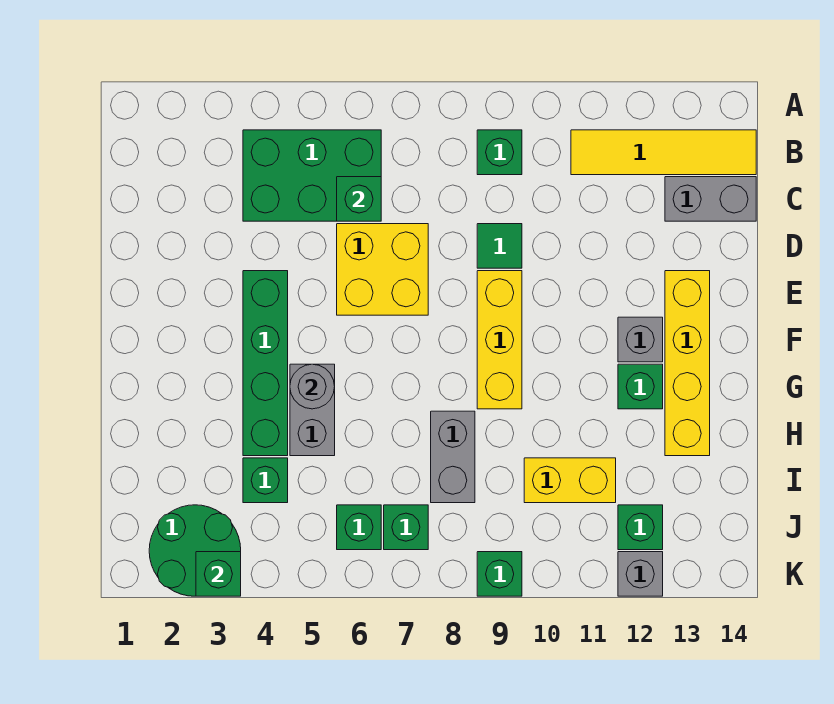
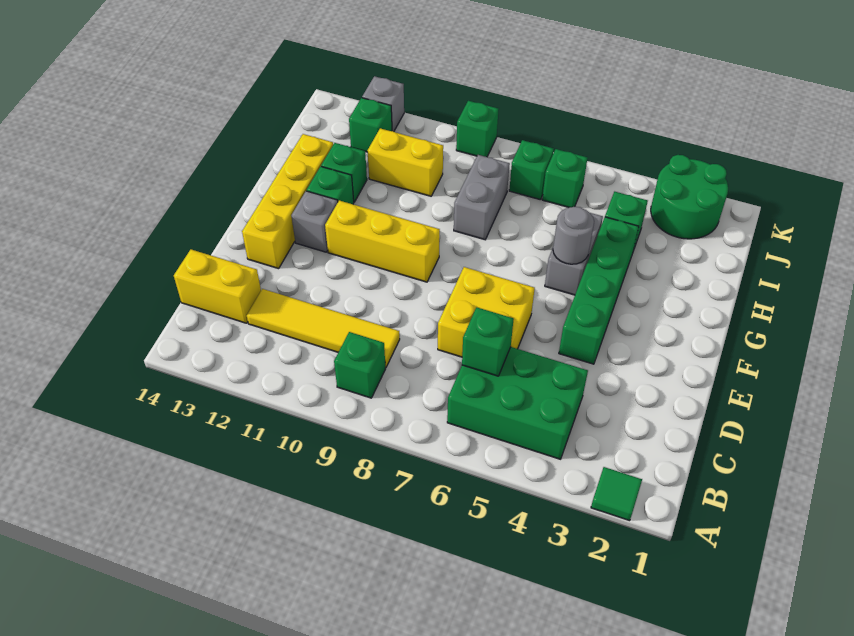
yellow tile B11:B14 level 1 -> yellow tile C9:C12 level 1
grey brick C13:C14 level 1 -> yellow brick C13:C14 level 1
green tile D9 level 1 -> green tile A2 level 1
yellow brick E9:G9 level 1 -> yellow brick F9:F11 level 1
green brick K3 level 2 -> green brick H12 level 1

